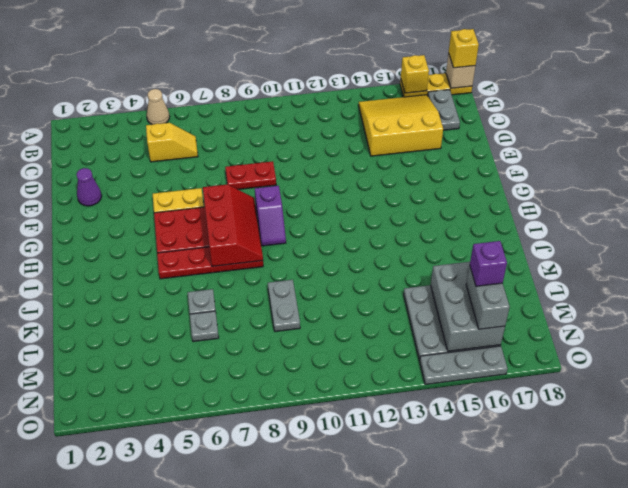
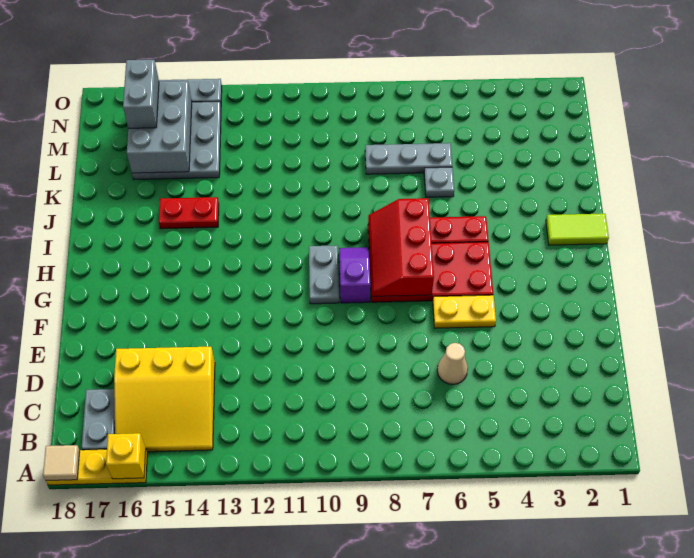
tan cone A5 level 1 -> tan cone D6 level 1
tan brick A18 level 2 -> tan tile A18 level 2
yellow brick A18 level 3 -> none
yellow slope C5:C6 level 1 top 5 -> none
purple cone E2 level 1 -> none
red plate E8:E9 level 1 -> red plate J14:J15 level 1
none -> lime tile I1:I2 level 1
grey plate K9:L9 level 1 -> grey plate G10:H10 level 1
grey plate L6 level 1 -> grey plate L6:L8 level 1
purple brick M16 level 4 -> none

